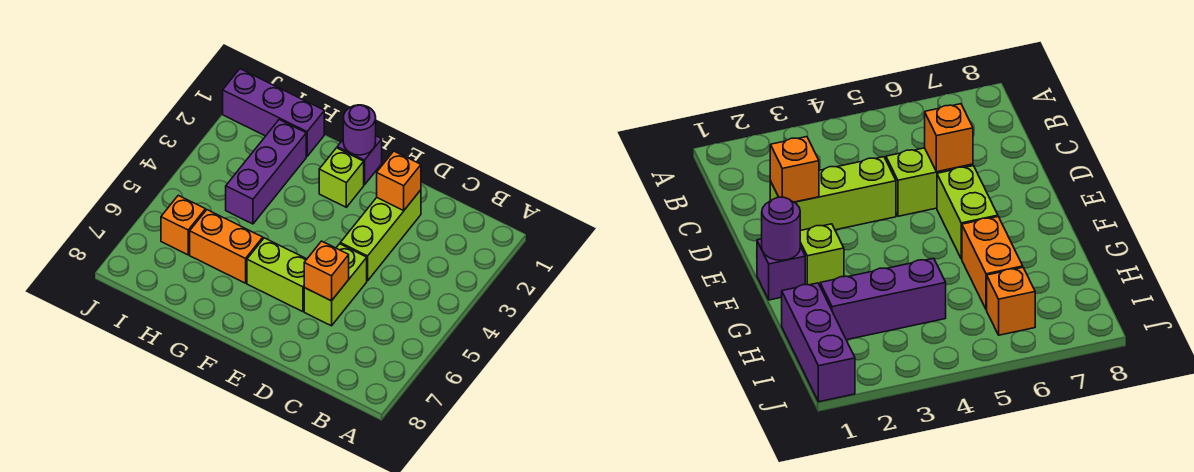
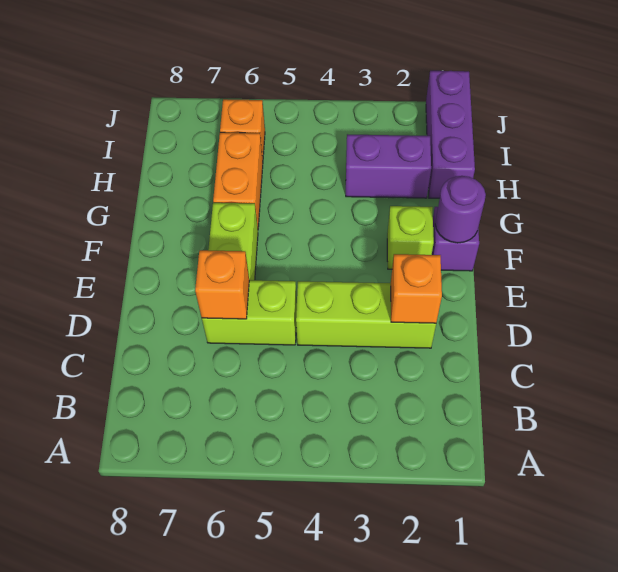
purple brick H2:H4 level 1 -> purple brick H2:H3 level 1

